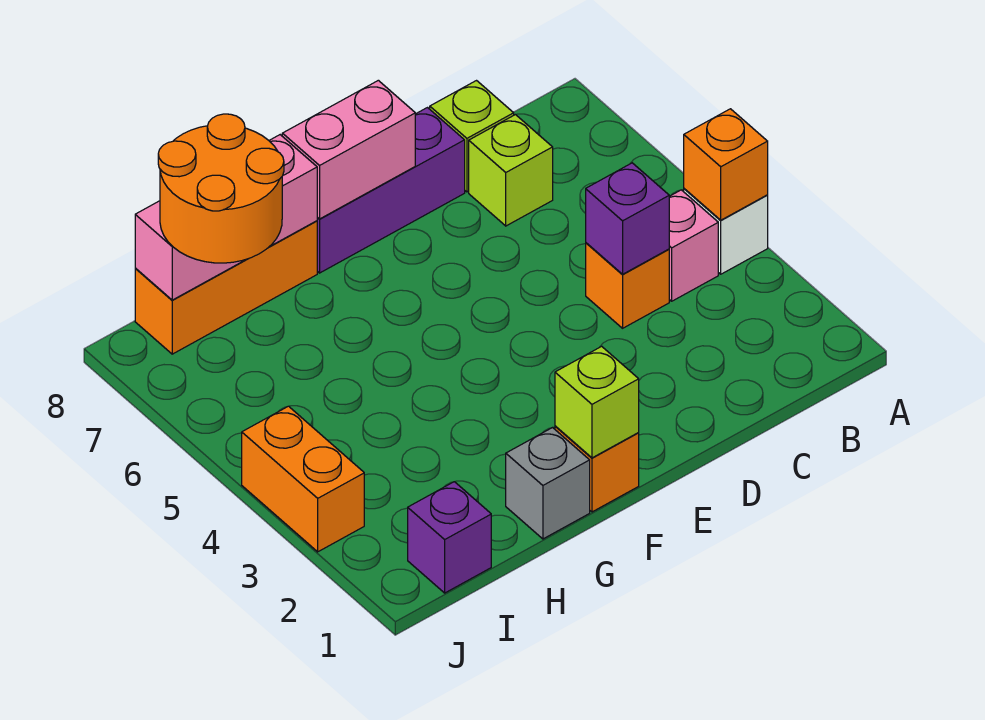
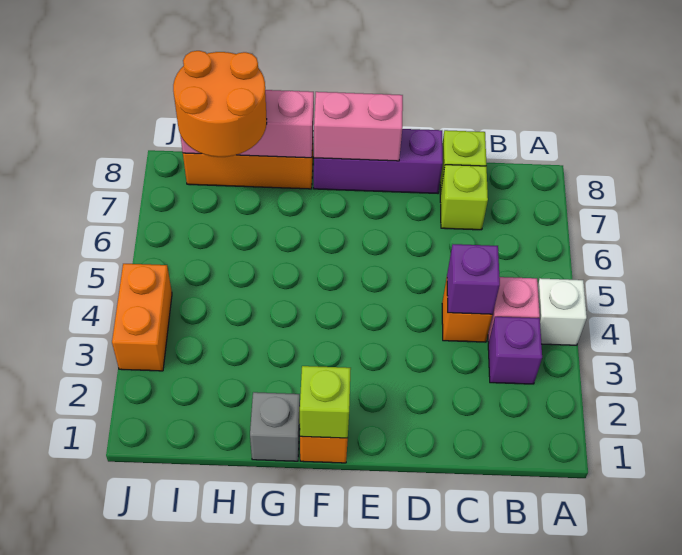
orange brick A4 level 2 -> none
purple brick I1 level 1 -> purple brick B3 level 1

